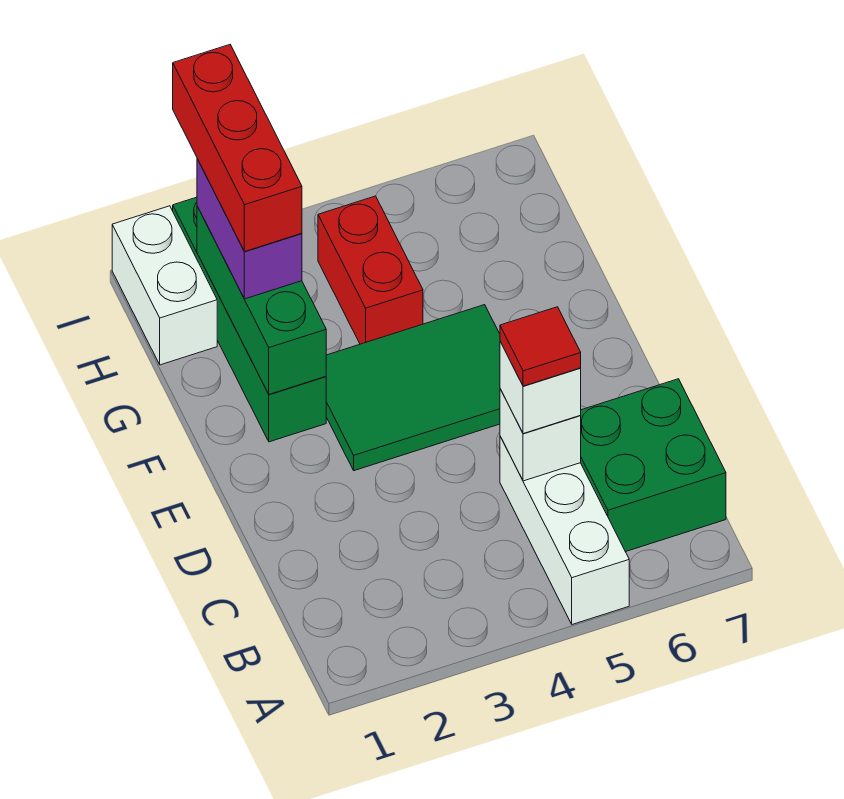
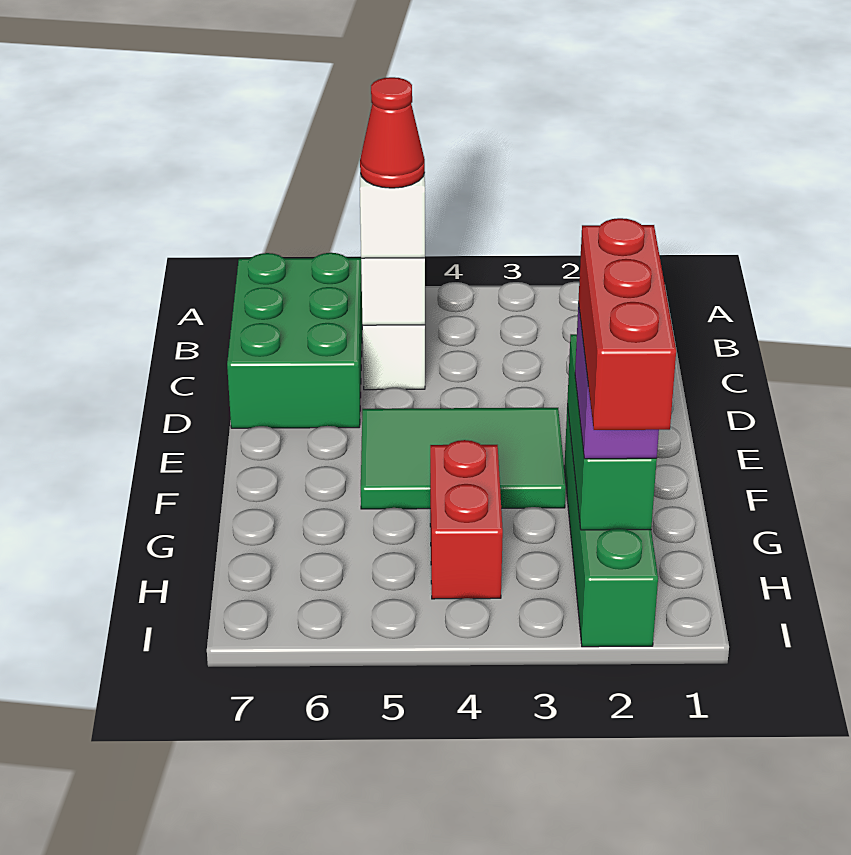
green brick B6:C7 level 1 -> green brick B6:D7 level 1
red tile C5 level 4 -> red cone C5 level 4
white brick H1:I1 level 1 -> none

